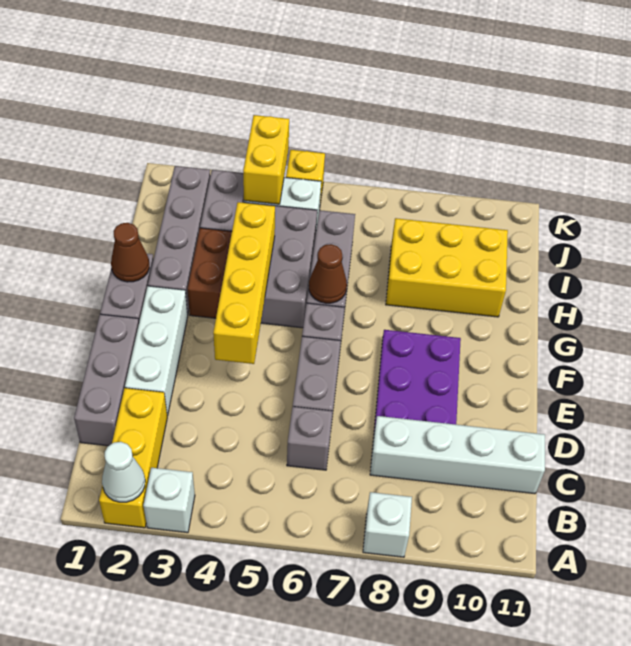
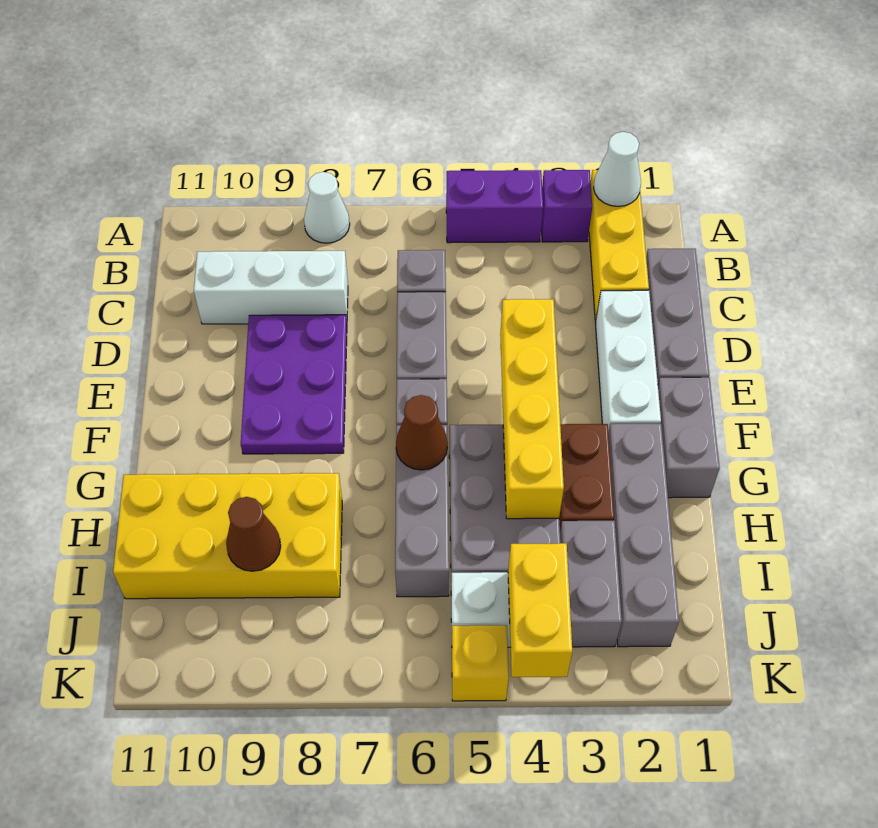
white brick A3 level 1 -> purple brick A3 level 1
none -> purple brick A4:A5 level 1
white brick A8 level 1 -> white cone A8 level 1
white brick C8:C11 level 1 -> white brick C8:C10 level 1
brown cone G1 level 2 -> brown cone I9 level 2
yellow brick H8:I10 level 1 -> yellow brick H8:I11 level 1

